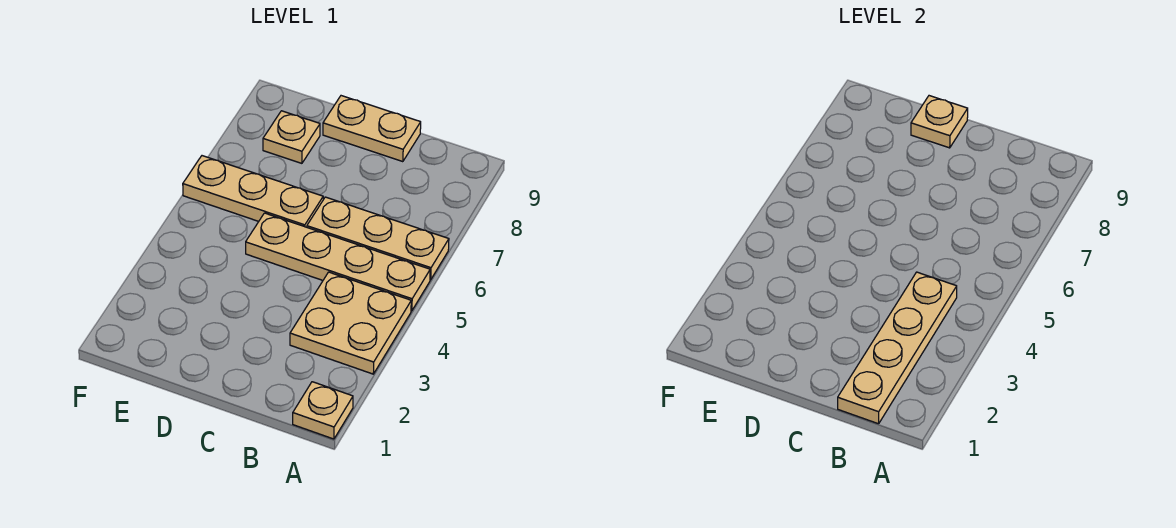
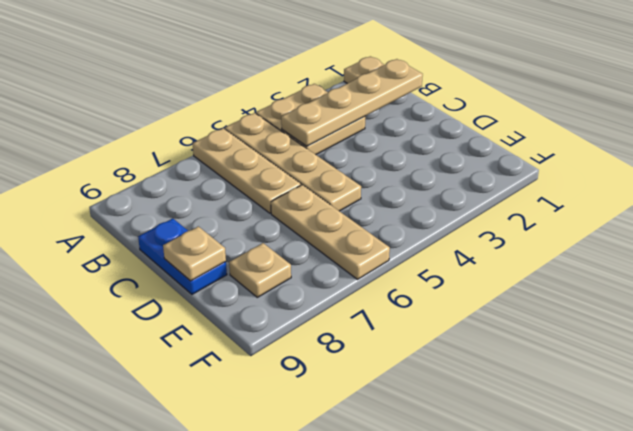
tan plate C9:D9 level 1 -> blue plate C9:D9 level 1

